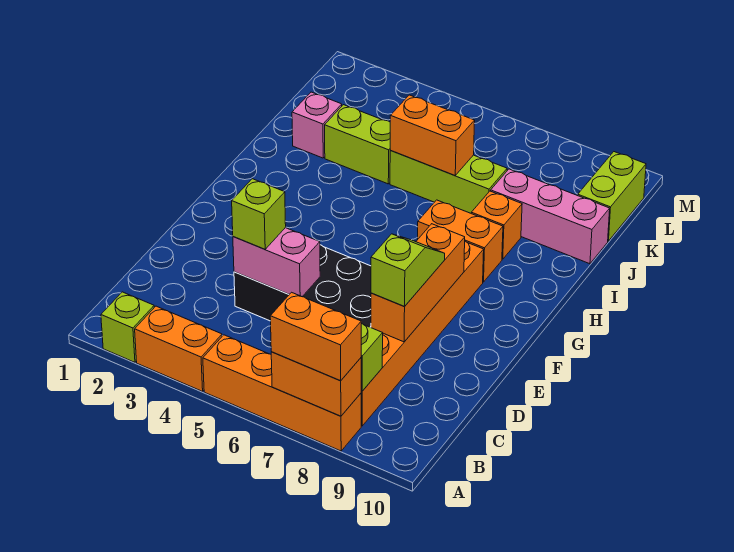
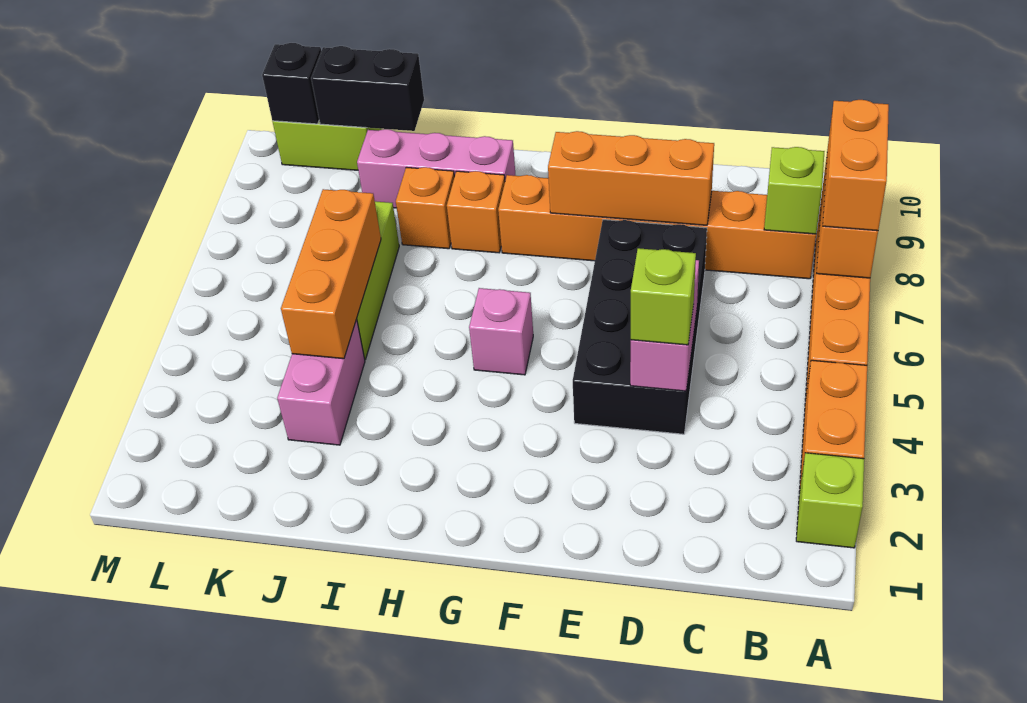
lime slope D8:E8 level 3 top D -> none
orange brick H7:H8 level 1 -> orange brick H8 level 1
pink brick J2 level 1 -> pink brick G5 level 1
lime brick J3:J4 level 1 -> pink brick J3:J4 level 1
orange brick J5:J6 level 2 -> orange brick J4:J6 level 2
pink brick J8:J10 level 1 -> pink brick H9:J9 level 1
none -> black brick J10:K10 level 2
none -> black brick L10 level 2

